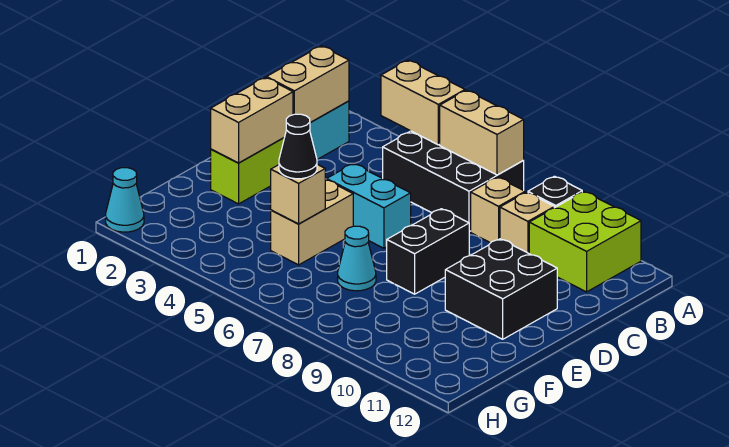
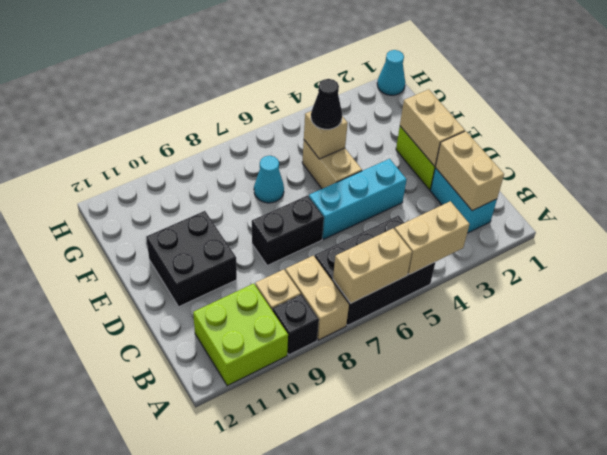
tan brick B8 level 1 -> tan brick A8:B8 level 1
cyan brick D5:D6 level 1 -> cyan brick D4:D6 level 1
black brick D8:E8 level 1 -> black brick D7:D8 level 1

